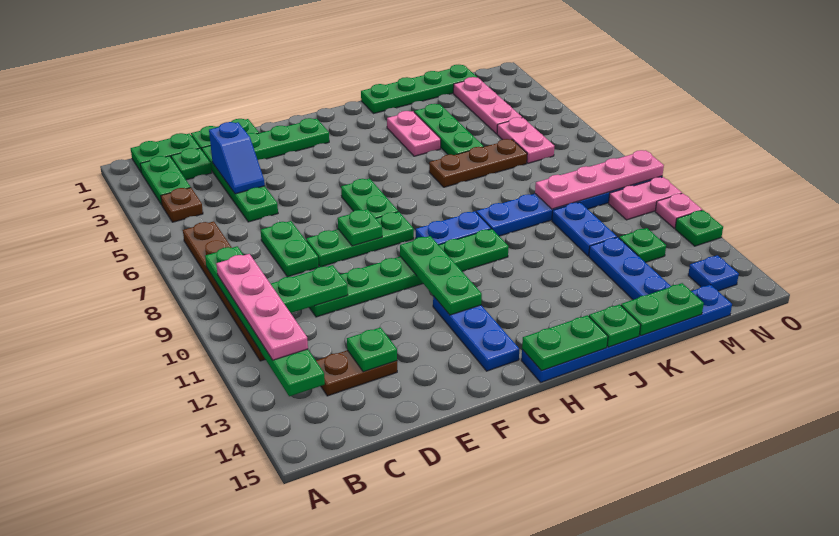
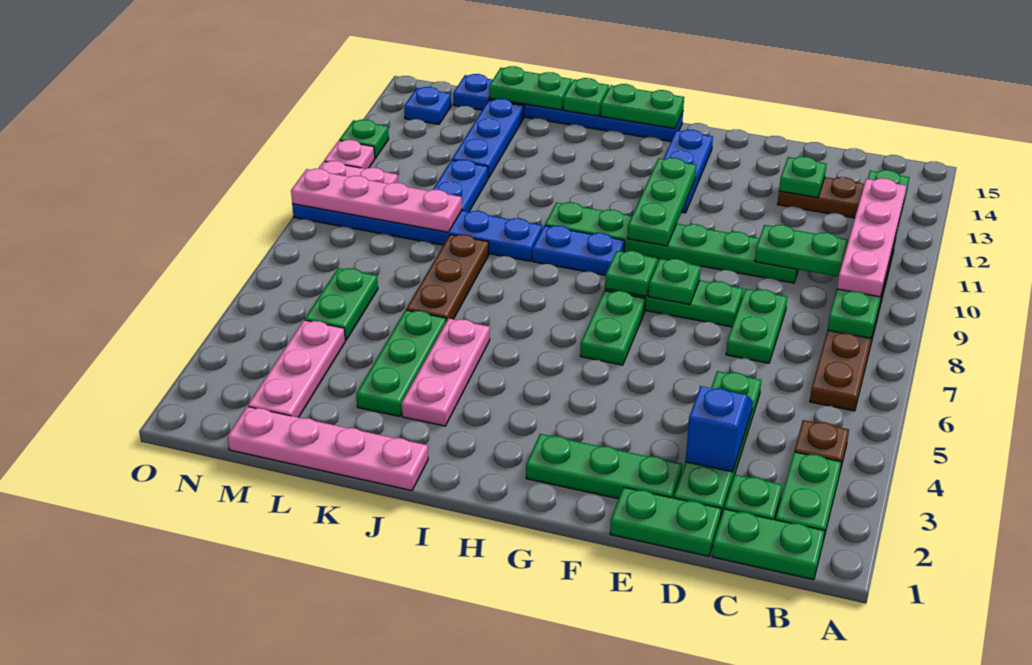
green plate J1:M1 level 1 -> pink plate J1:M1 level 1
pink plate J3:J4 level 1 -> pink plate J3:J5 level 1
brown plate J6:L6 level 1 -> brown plate K6:K8 level 1
pink plate M5:M6 level 1 -> green plate M5:M6 level 1
green plate M12 level 1 -> green plate G8 level 2

